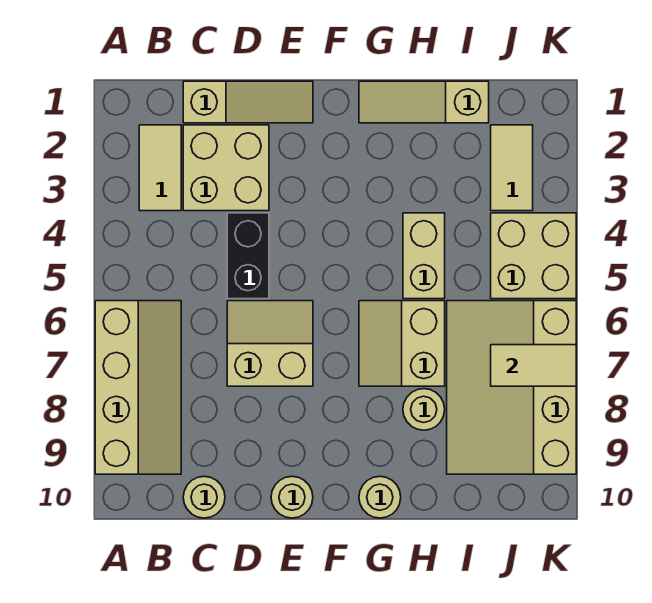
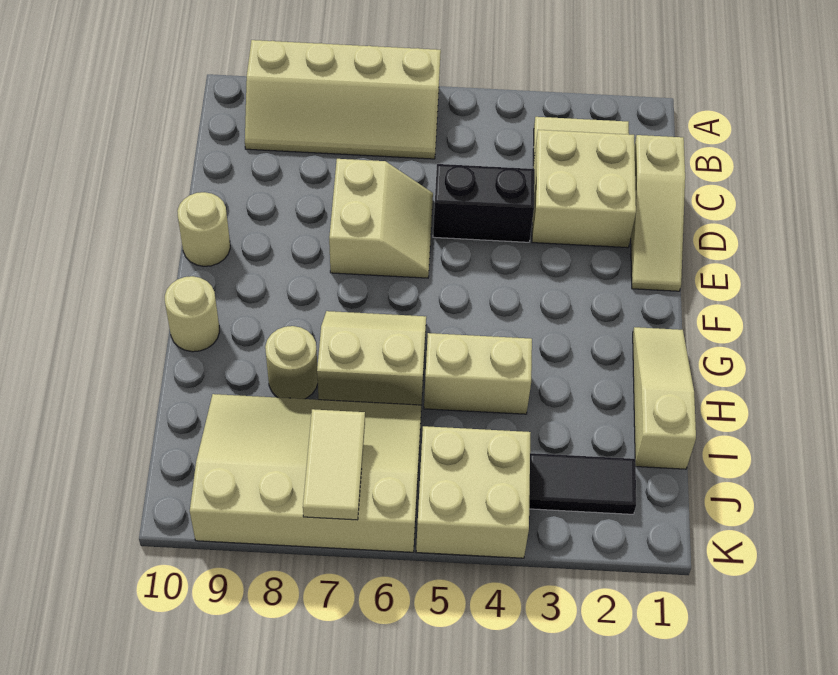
tan round brick C10 level 1 -> none
tan tile J2:J3 level 1 -> black tile J2:J3 level 1

